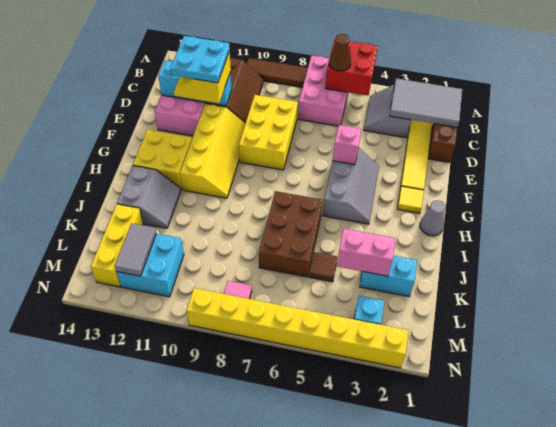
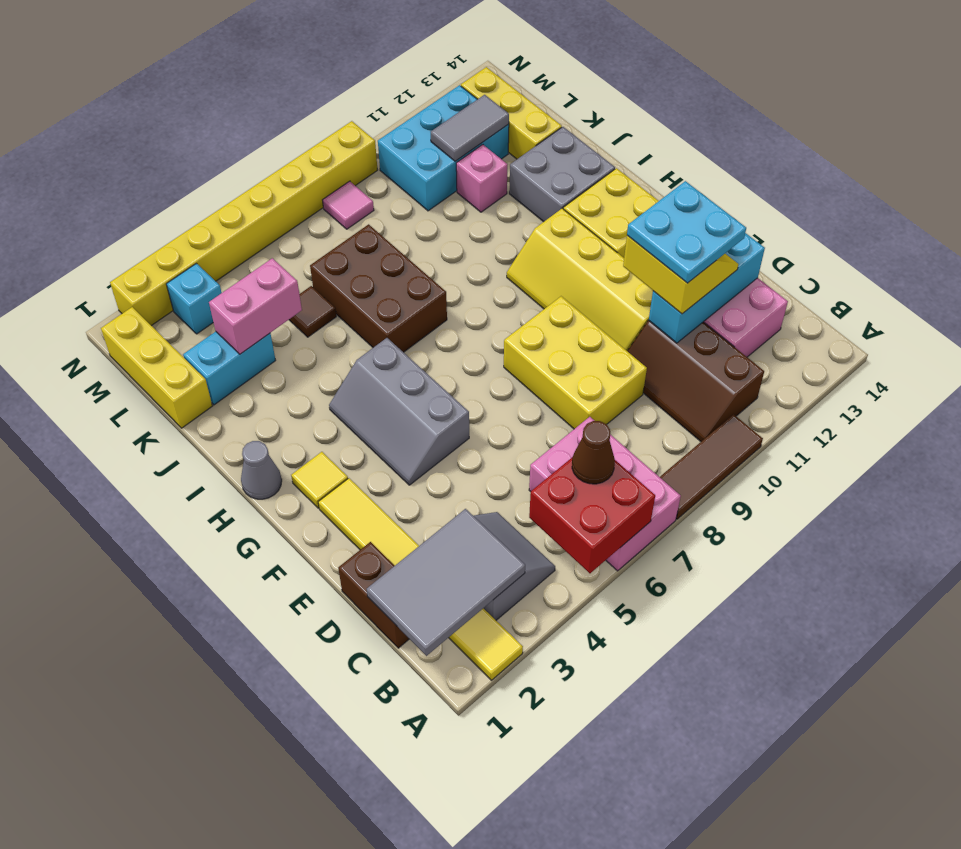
pink brick F5 level 2 -> pink brick K11 level 1
grey slope I12:J13 level 1 top 13 -> grey brick I12:J13 level 1
none -> yellow brick K1:M1 level 1
cyan brick L11:M12 level 1 -> cyan brick L10:M12 level 1
grey tile L12:M12 level 2 -> grey tile L11:L12 level 2

